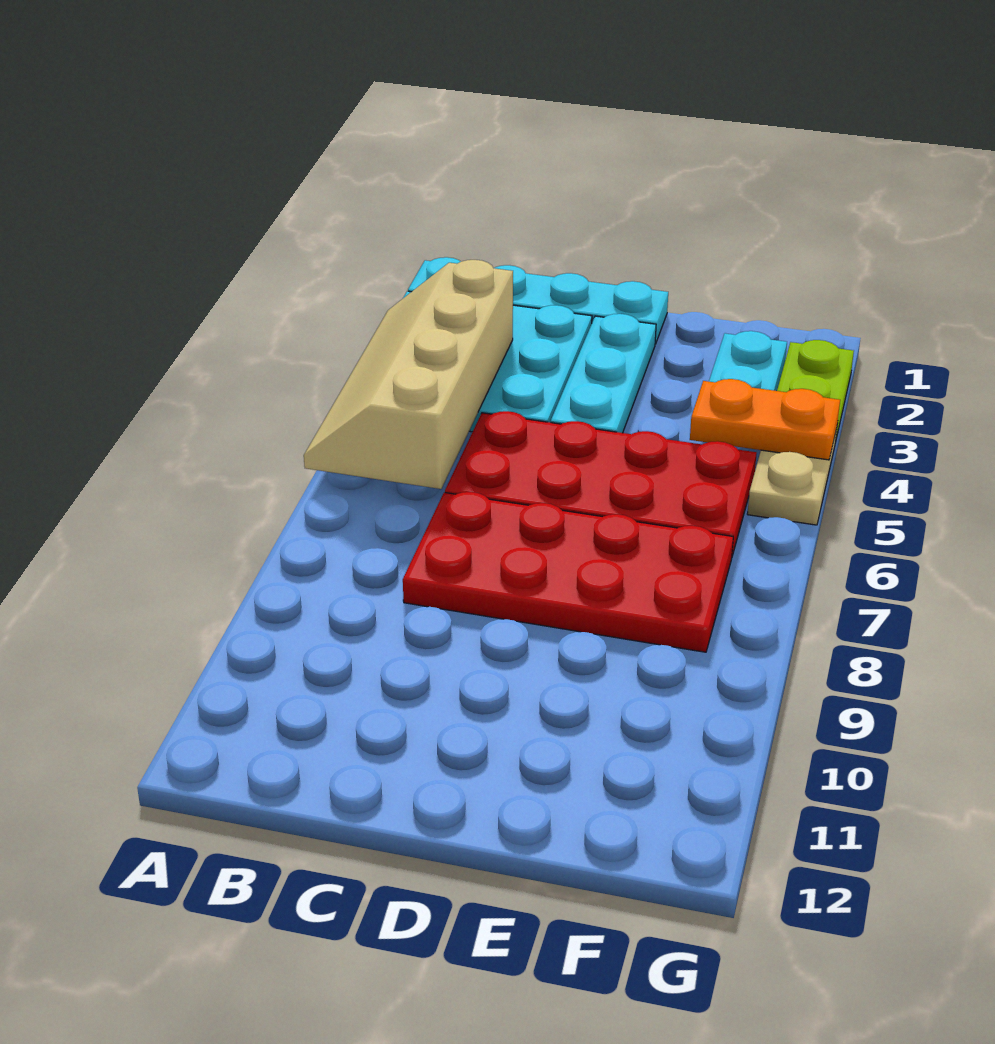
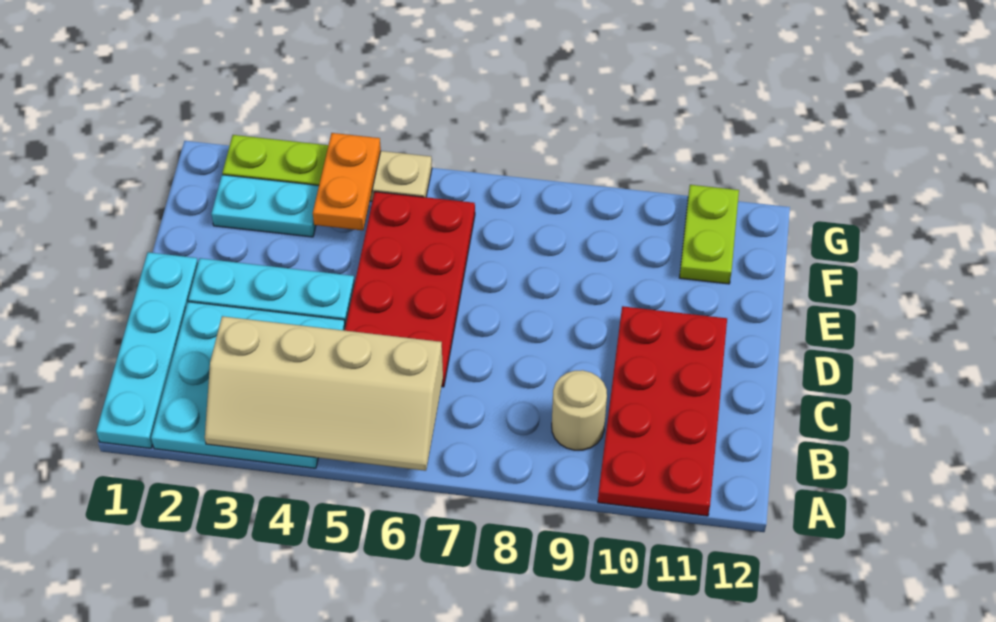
none -> tan round brick B9 level 1
red plate C7:F8 level 1 -> red plate A10:D11 level 1
none -> lime plate F11:G11 level 1

